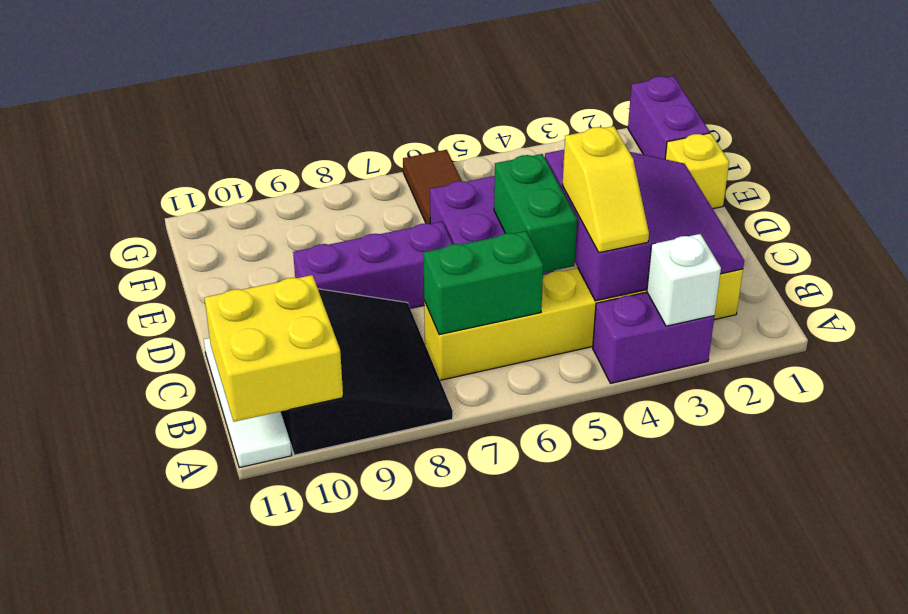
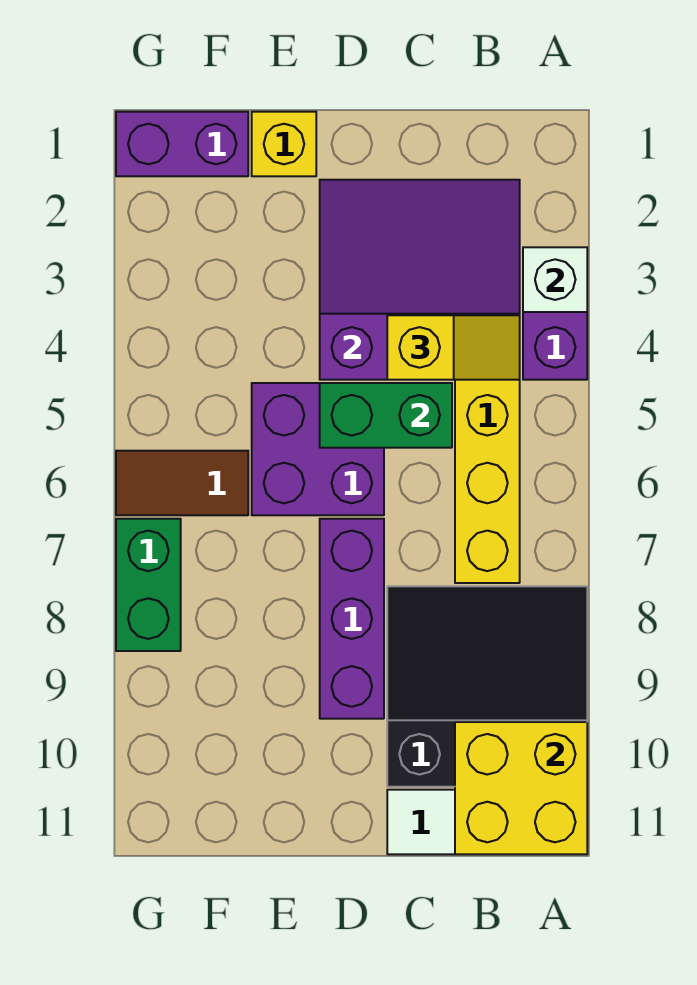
green brick B6:B7 level 2 -> green brick G7:G8 level 1

